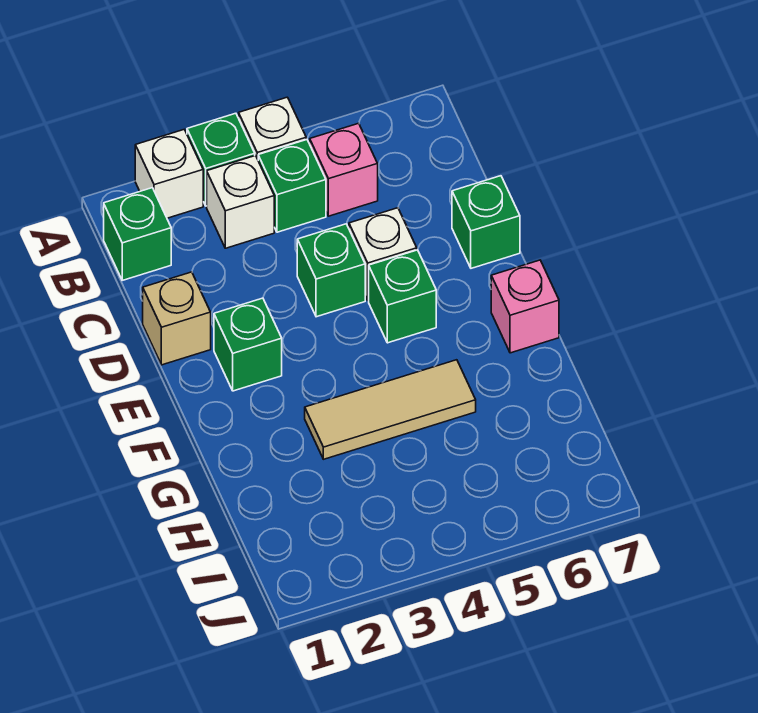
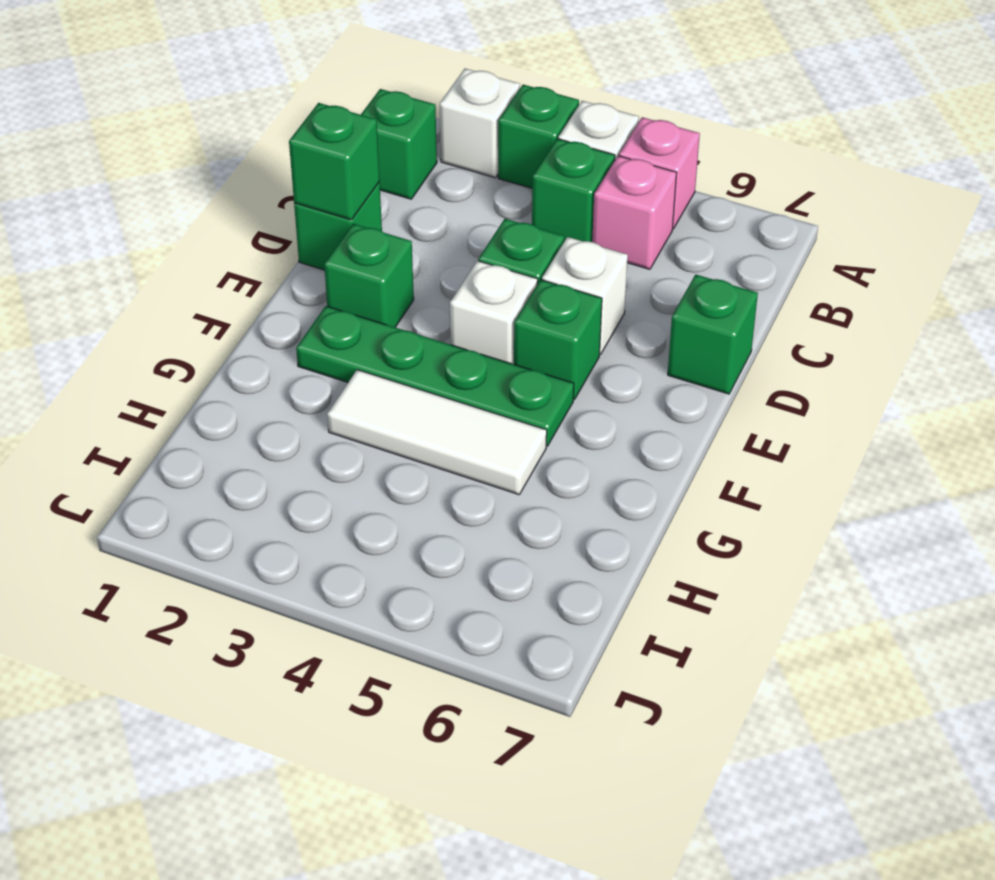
white brick B3 level 1 -> white brick E4 level 1
tan brick D1 level 1 -> green brick D1 level 1
none -> green brick D1 level 2
none -> green plate F2:F5 level 1
pink brick F7 level 1 -> pink brick A5 level 1
tan tile G3:G5 level 1 -> white tile G3:G5 level 1

